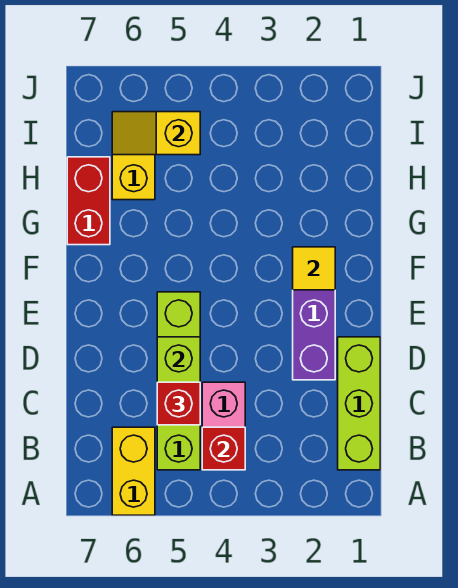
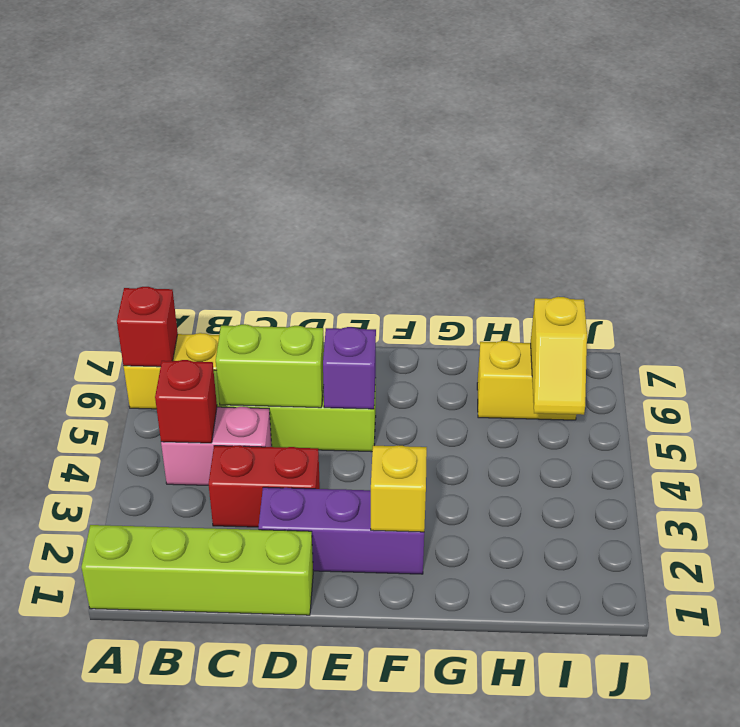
lime brick B1:D1 level 1 -> lime brick A1:D1 level 1
red brick C5 level 3 -> red brick A6 level 2
none -> purple brick E5 level 2
yellow tile F2 level 2 -> yellow brick F2 level 2
red brick G7:H7 level 1 -> red brick C3:D3 level 1
yellow slope I5:I6 level 2 top 5 -> yellow slope I5:I6 level 2 top 6

